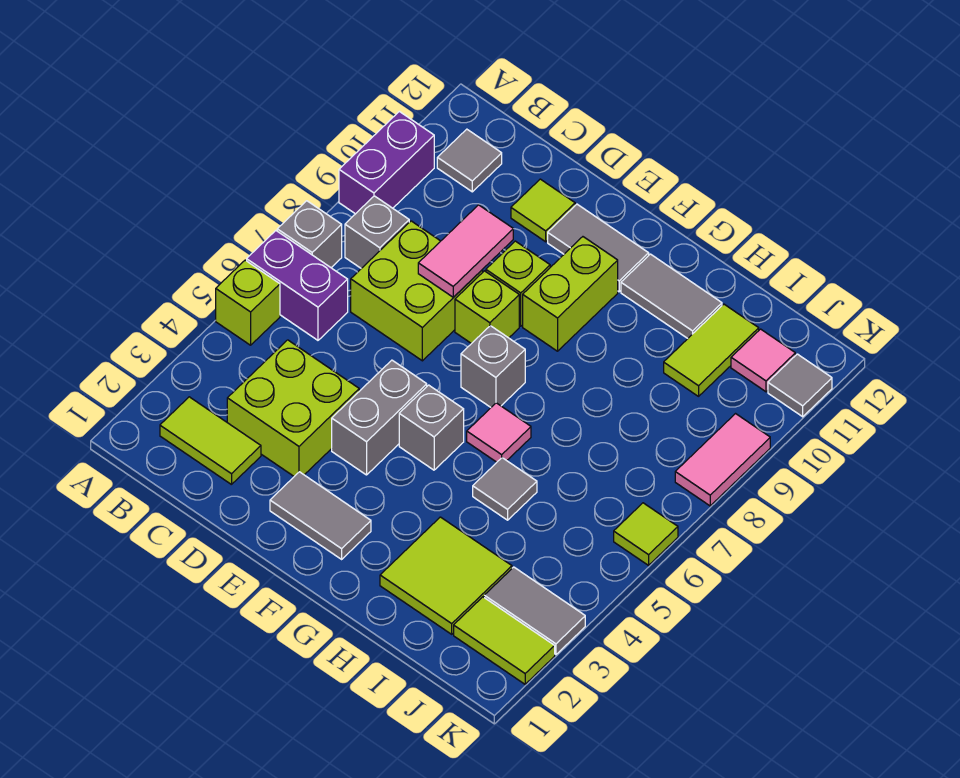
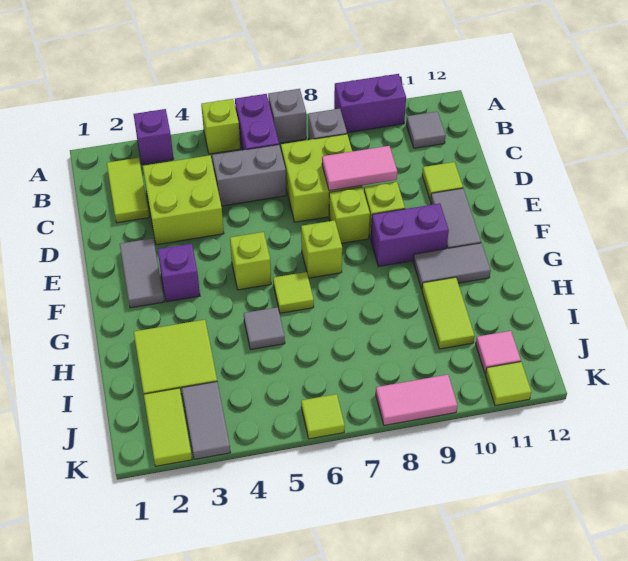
none -> purple brick A3 level 1
grey brick E4:E5 level 1 -> grey brick C5:C6 level 1
none -> purple brick F3 level 1
grey brick F5 level 1 -> lime brick F5 level 1
grey brick F7 level 1 -> lime brick F7 level 1
lime brick F9:F10 level 1 -> purple brick F9:F10 level 1
pink tile G6 level 1 -> lime tile G6 level 1
grey tile G11:H11 level 1 -> grey tile G10:G11 level 1
lime tile I10:I11 level 1 -> lime tile H10:I10 level 1
grey tile K11 level 1 -> lime tile K11 level 1

